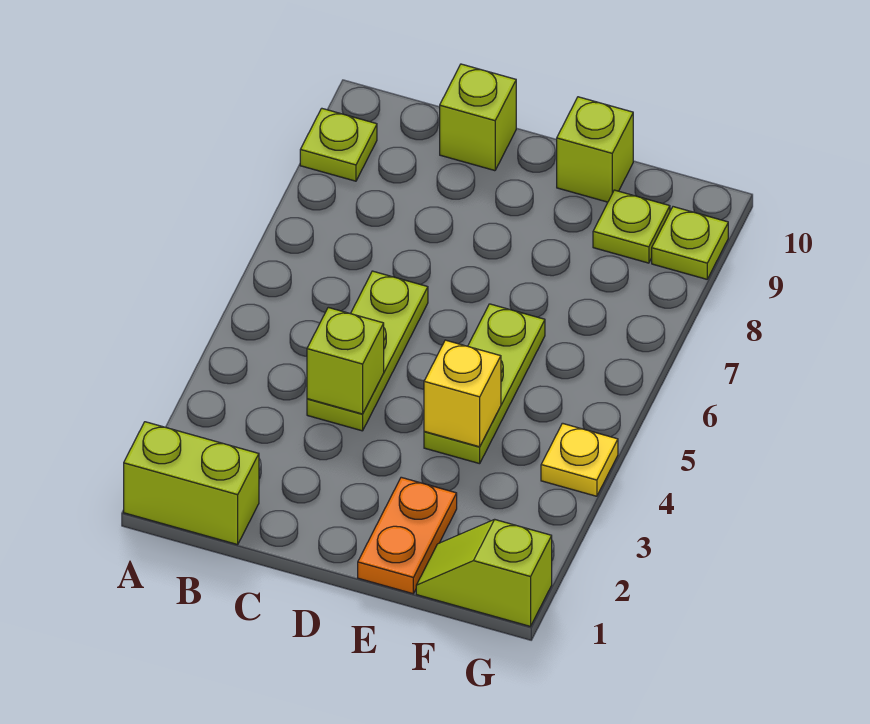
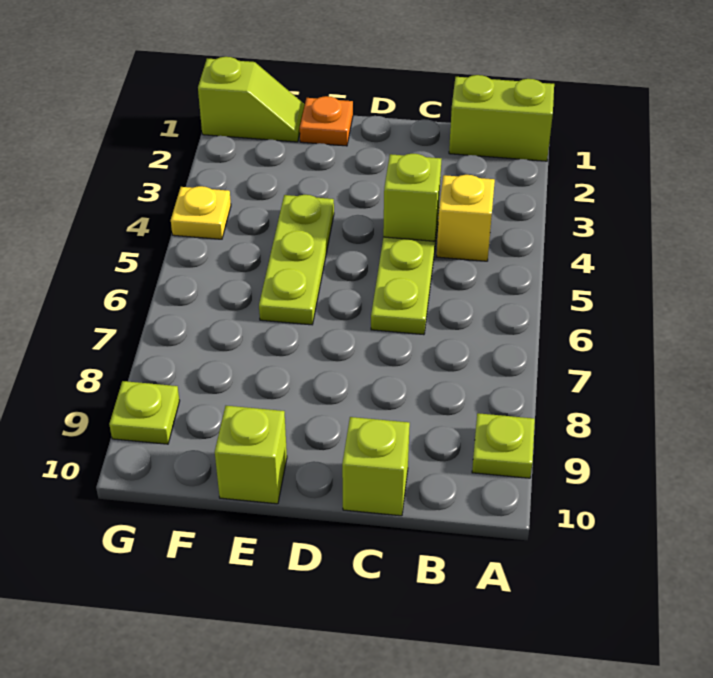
orange plate E1:E2 level 1 -> orange plate E1 level 1
yellow brick E4 level 2 -> yellow brick B4 level 1
lime plate F9 level 1 -> none

